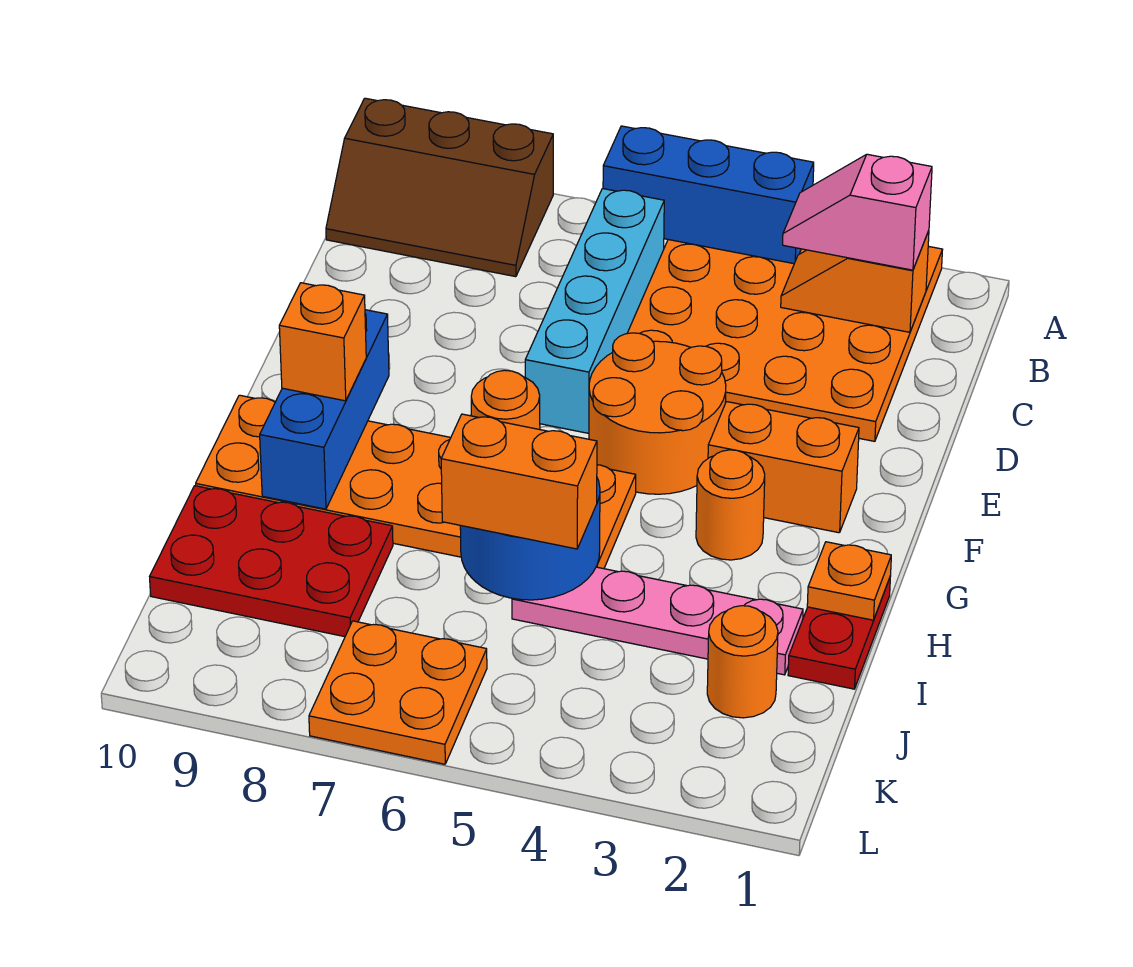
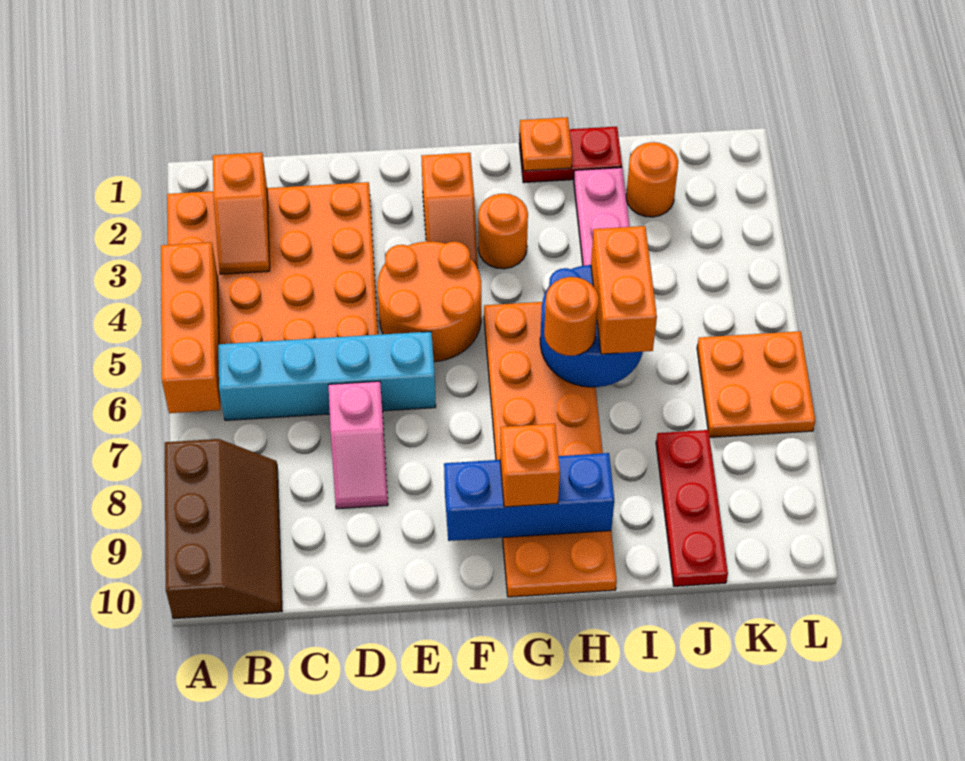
blue brick A4:A6 level 2 -> orange brick A4:A6 level 2
pink slope B2:B3 level 3 top 2 -> pink slope D7:D8 level 1 top 7
orange brick F2:F3 level 1 -> orange slope F2:F3 level 1 top 2
red plate I8:J10 level 1 -> red plate J8:J10 level 1

